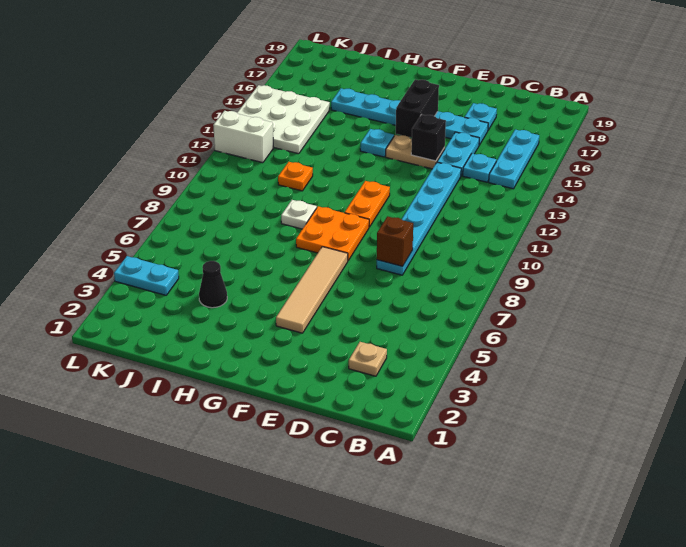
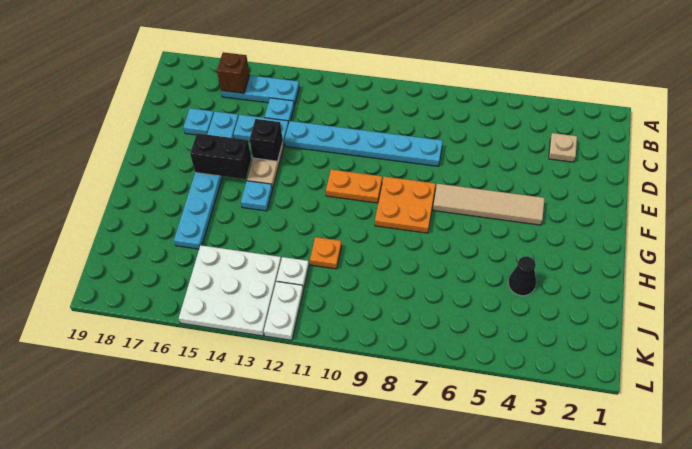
brown brick D8 level 2 -> brown brick B16 level 2
white plate H9 level 1 -> white plate J12 level 1
cyan plate K4:L4 level 1 -> none
white brick K12:L12 level 1 -> white plate K12:L12 level 1

